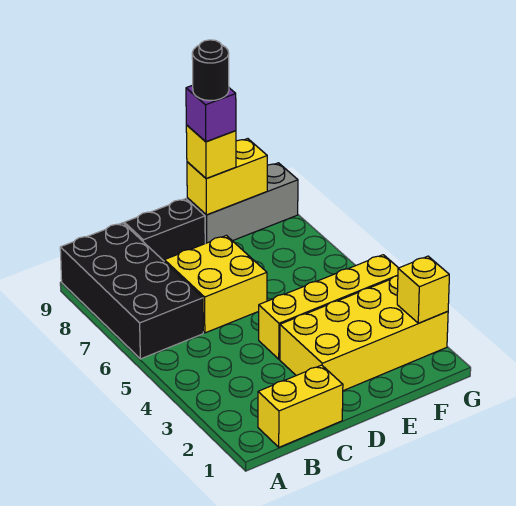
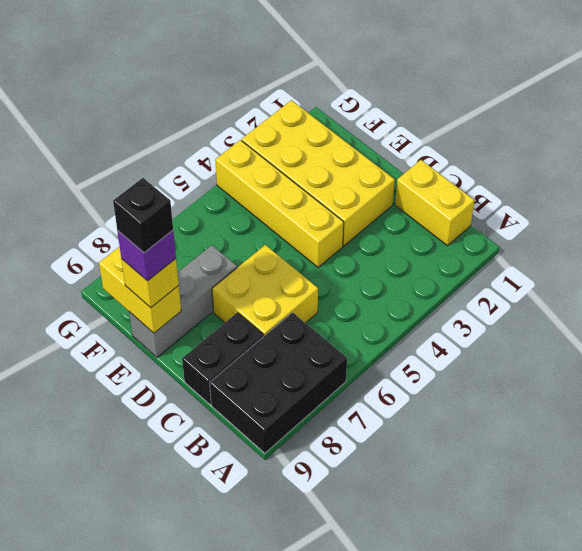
black brick A6:B9 level 1 -> black brick A7:B9 level 1
black brick C9:D9 level 1 -> black brick C8:C9 level 1
grey brick E9:G9 level 1 -> grey brick E7:E9 level 1
black round brick E9 level 5 -> black brick E9 level 5
yellow brick G2 level 2 -> none

